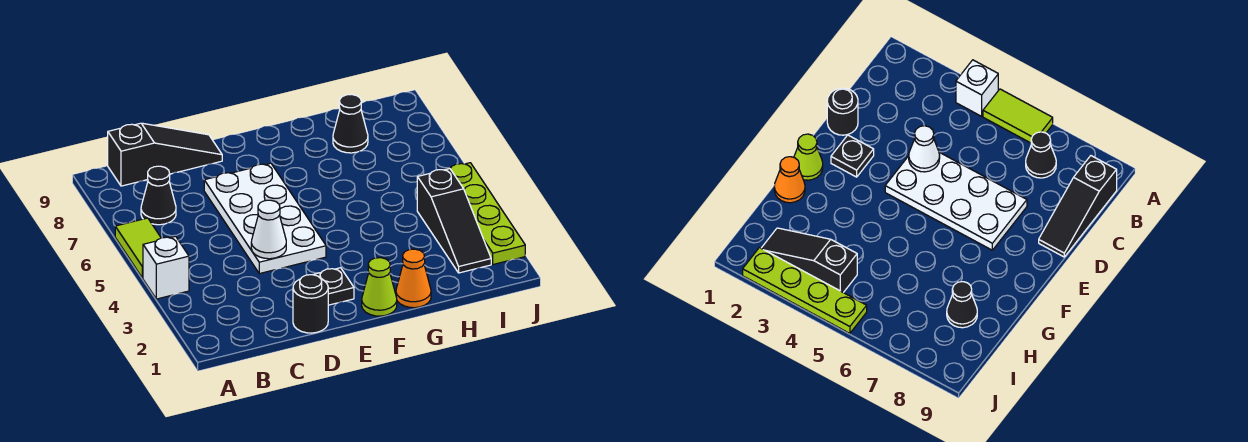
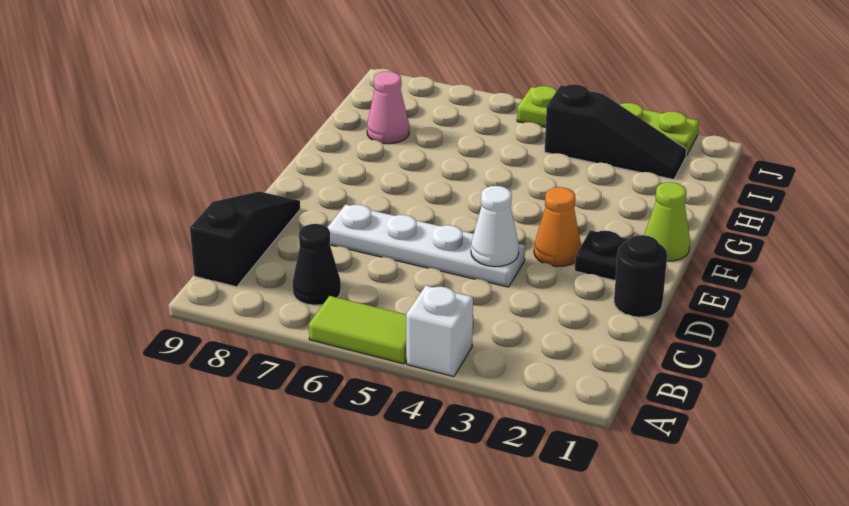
white plate D4:E7 level 1 -> white plate D4:D7 level 1
orange cone G1 level 1 -> orange cone E3 level 1
black cone H8 level 1 -> pink cone H8 level 1

